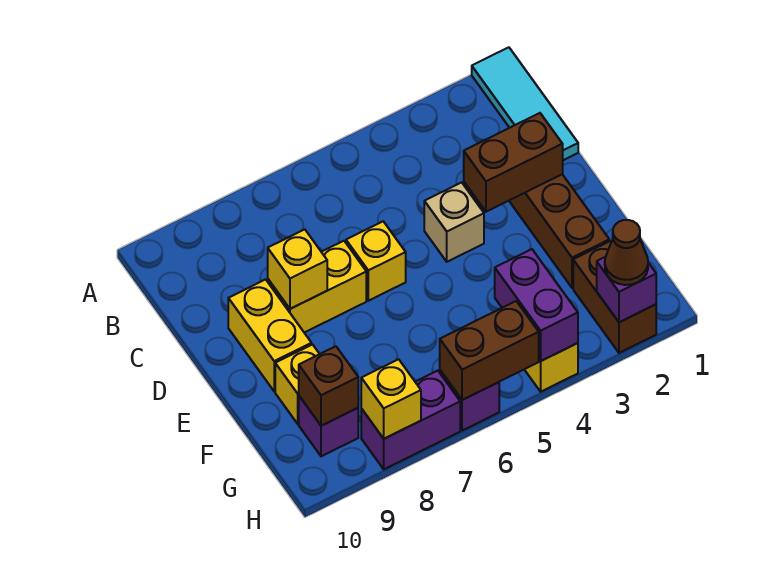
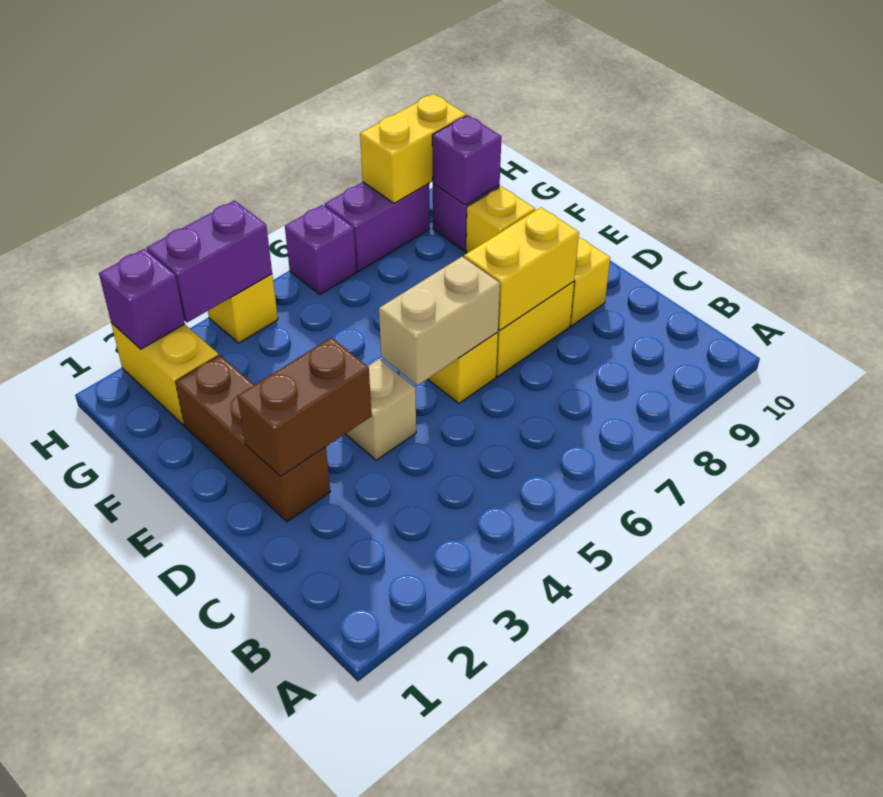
cyan tile A1:C1 level 1 -> none
none -> tan brick D5:D6 level 2
yellow brick D8 level 2 -> yellow brick D7:D8 level 2
brown brick G2:H2 level 1 -> yellow brick G2:H2 level 1
purple brick G4:H4 level 2 -> purple brick H3:H4 level 2
brown brick G9 level 2 -> purple brick G9 level 2
brown cone H2 level 3 -> none
brown brick H5:H6 level 2 -> none
yellow brick H8 level 2 -> yellow brick H8:H9 level 2

